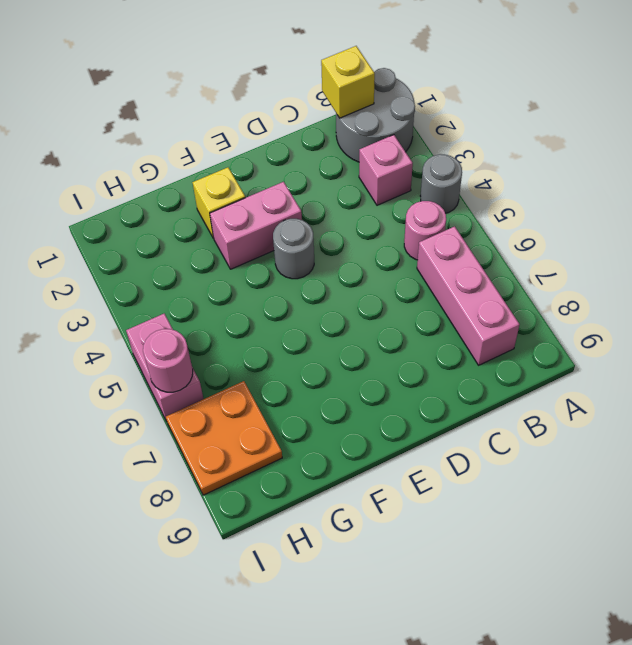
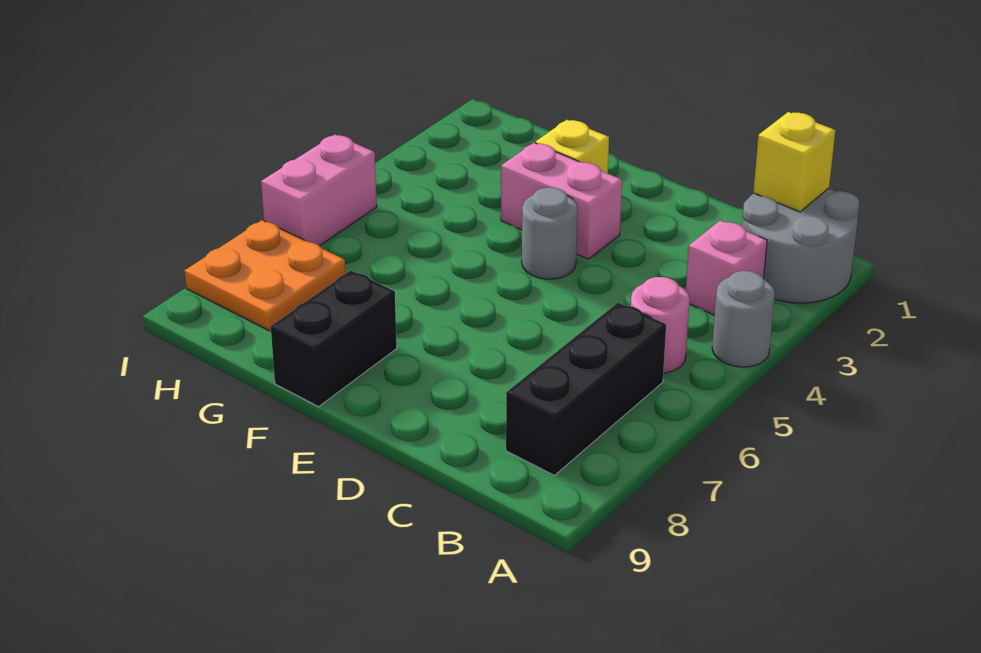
pink brick B6:B8 level 1 -> black brick B6:B8 level 1
none -> black brick F8:F9 level 1
pink round brick I6 level 2 -> none

